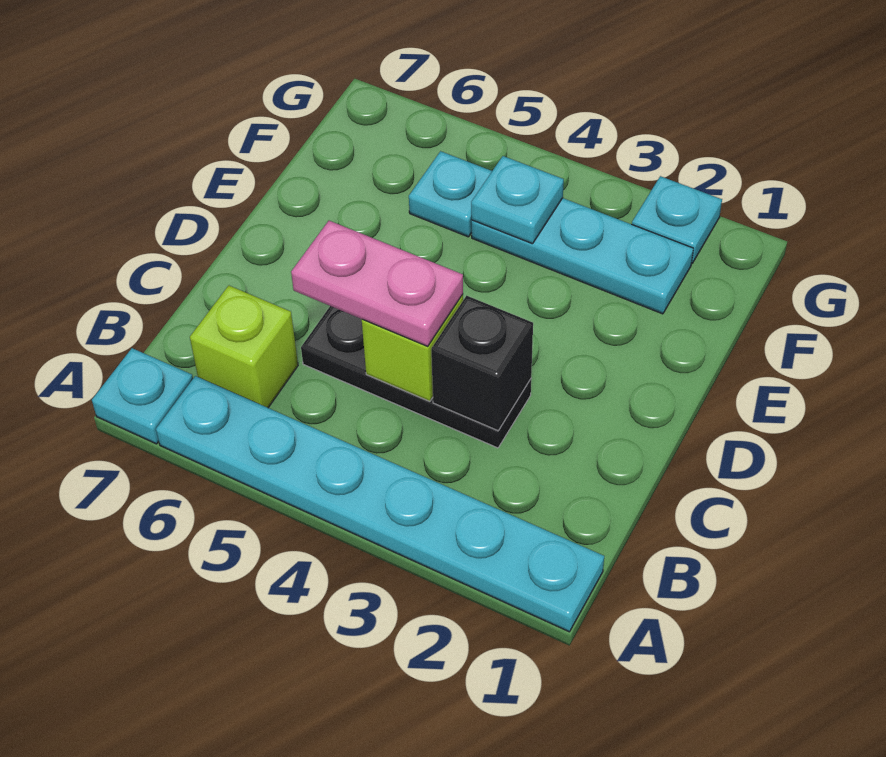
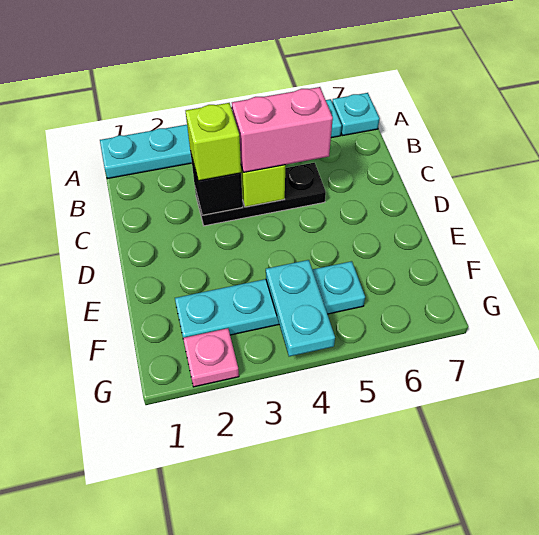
lime brick B6 level 1 -> lime brick C3 level 3
pink plate C4:C5 level 3 -> pink brick C4:C5 level 3
cyan plate F4 level 2 -> cyan plate F4:G4 level 2
cyan plate G2 level 1 -> pink plate G2 level 1

